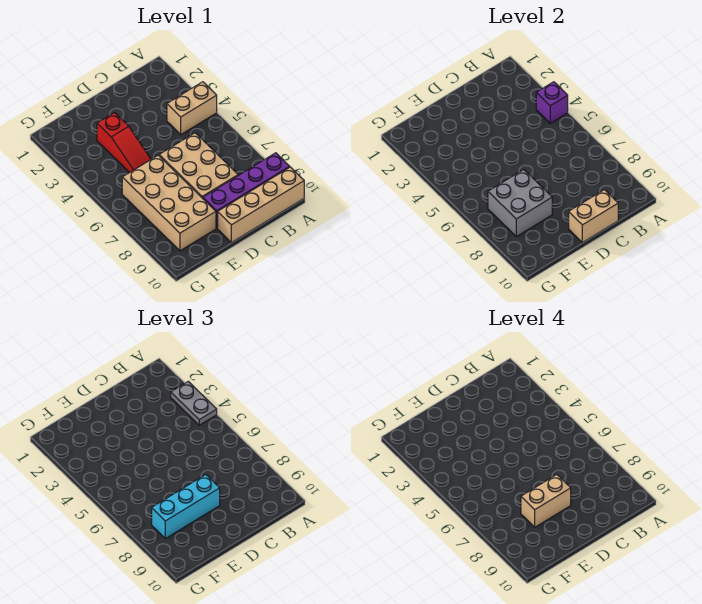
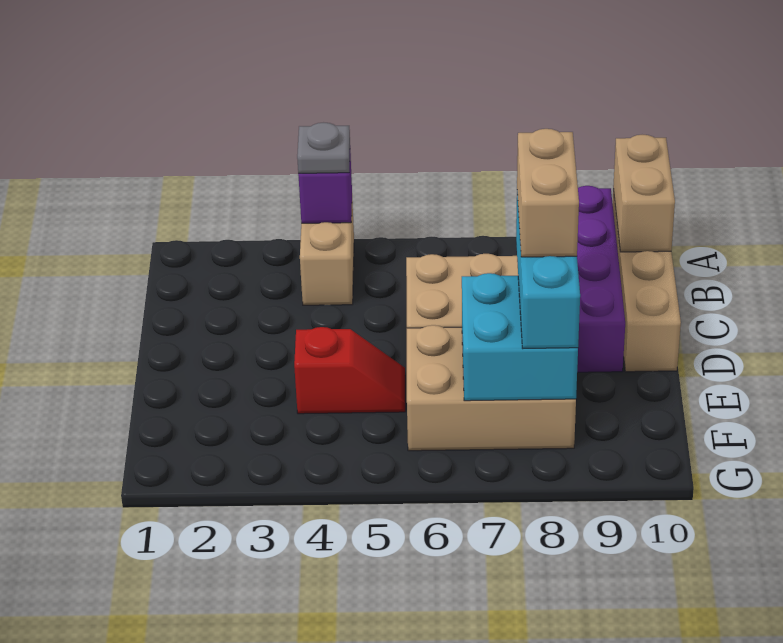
grey plate A3:A4 level 3 -> grey plate A4 level 3
tan brick C10:D10 level 2 -> tan brick A10:B10 level 2
red slope E3:E5 level 1 top 3 -> red slope E4:E5 level 1 top 4
tan brick E6:F9 level 1 -> tan brick E6:F8 level 1
grey brick E7:F8 level 2 -> cyan brick E7:F8 level 2

